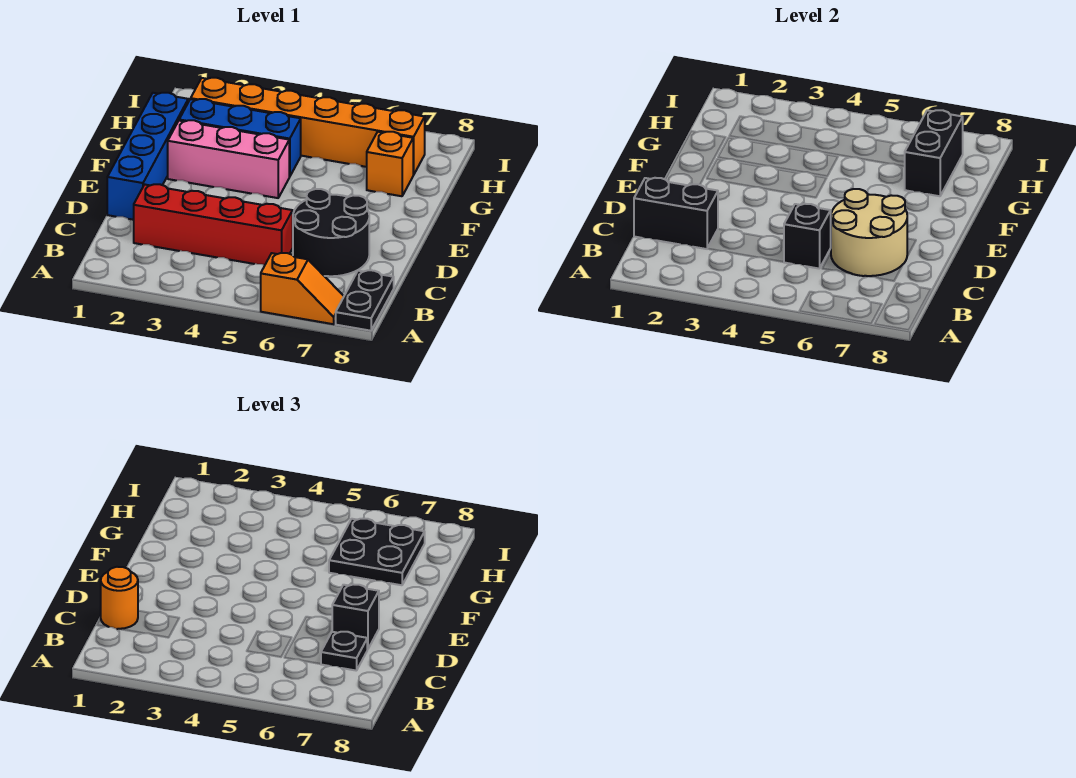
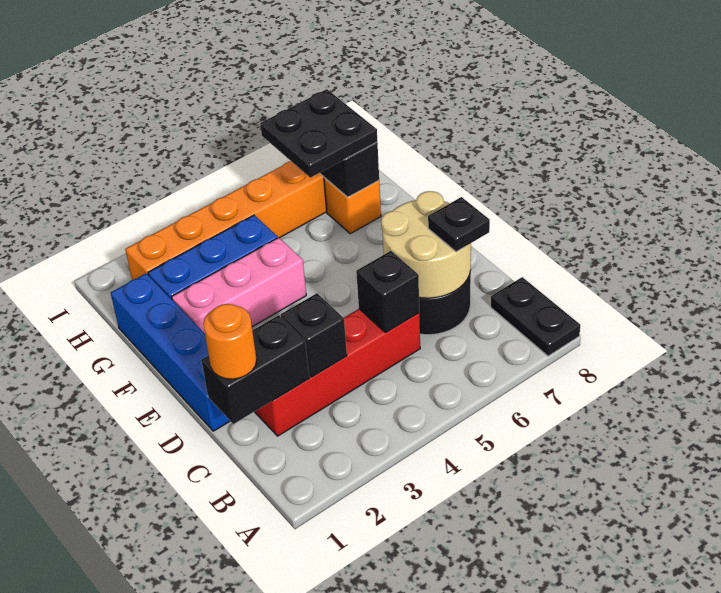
orange slope A6:A7 level 1 top 6 -> none
black brick D7 level 3 -> black brick C3 level 2

